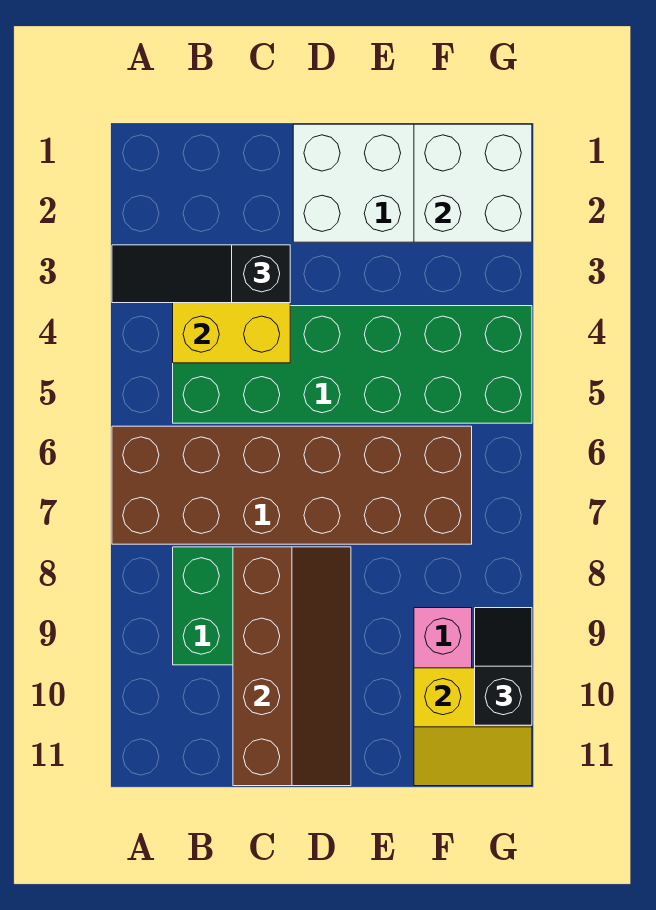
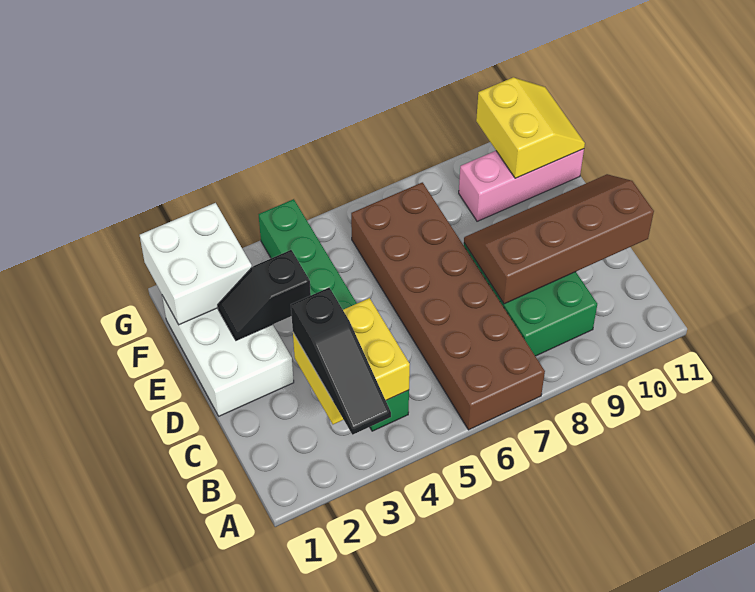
green brick B4:G5 level 1 -> green brick B4:G4 level 1
black slope G9:G10 level 3 top 10 -> black slope E2:E3 level 2 top 3

